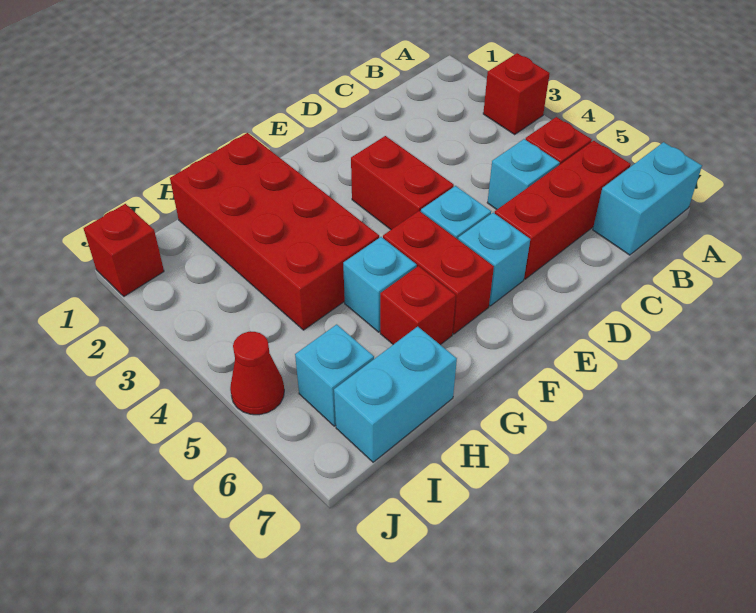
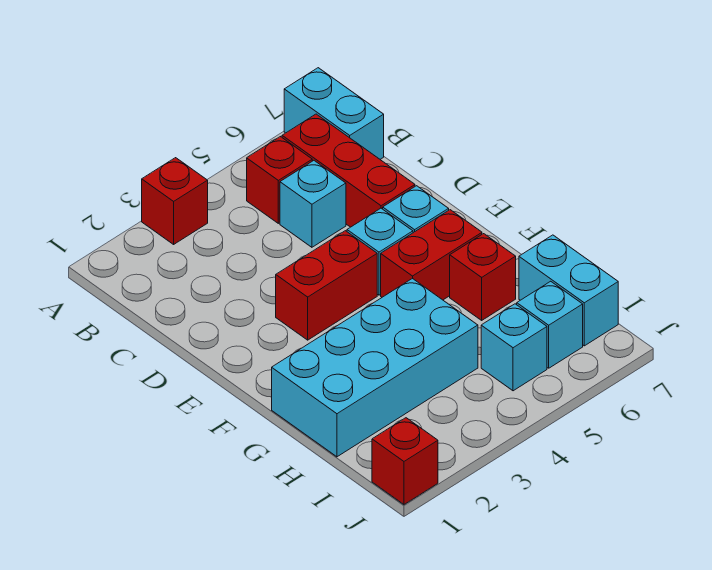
red brick G1:H4 level 1 -> cyan brick G1:H4 level 1
cyan brick G5 level 1 -> cyan brick I5 level 1
red cone J5 level 1 -> none

